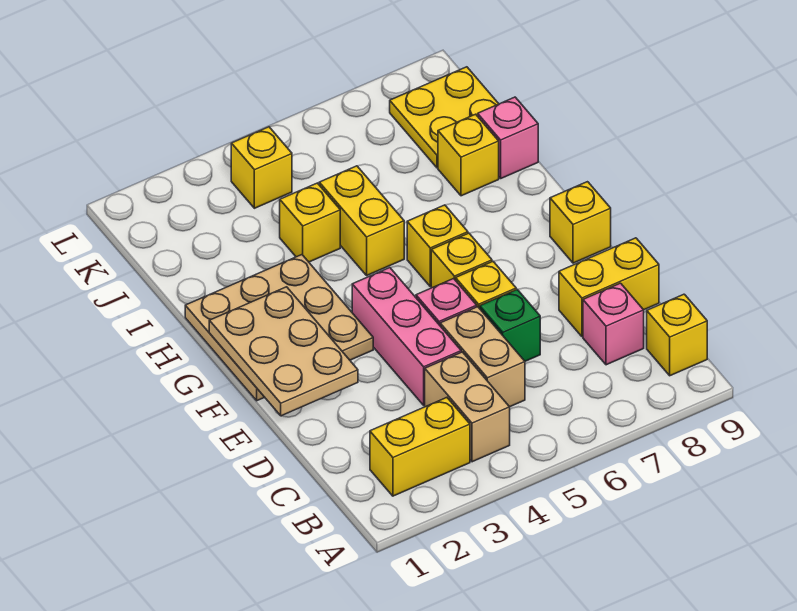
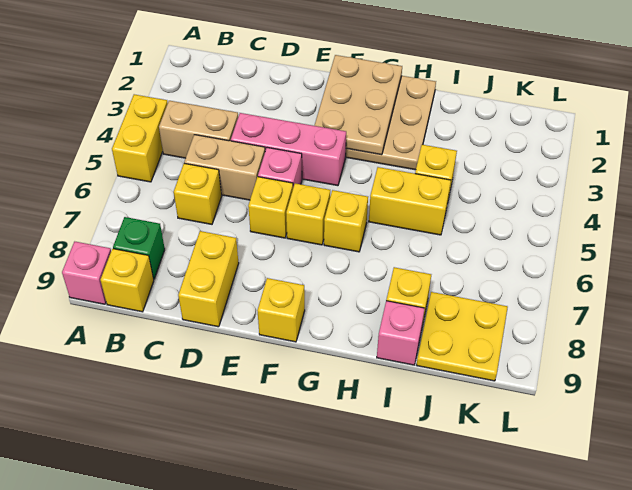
yellow brick B2:B3 level 1 -> yellow brick A4:A5 level 1
pink brick C8 level 1 -> pink brick A9 level 1
green brick D6 level 1 -> green brick B8 level 1
tan plate E1:G2 level 2 -> tan plate F1:G3 level 2
yellow brick K4 level 1 -> yellow brick C6 level 1

